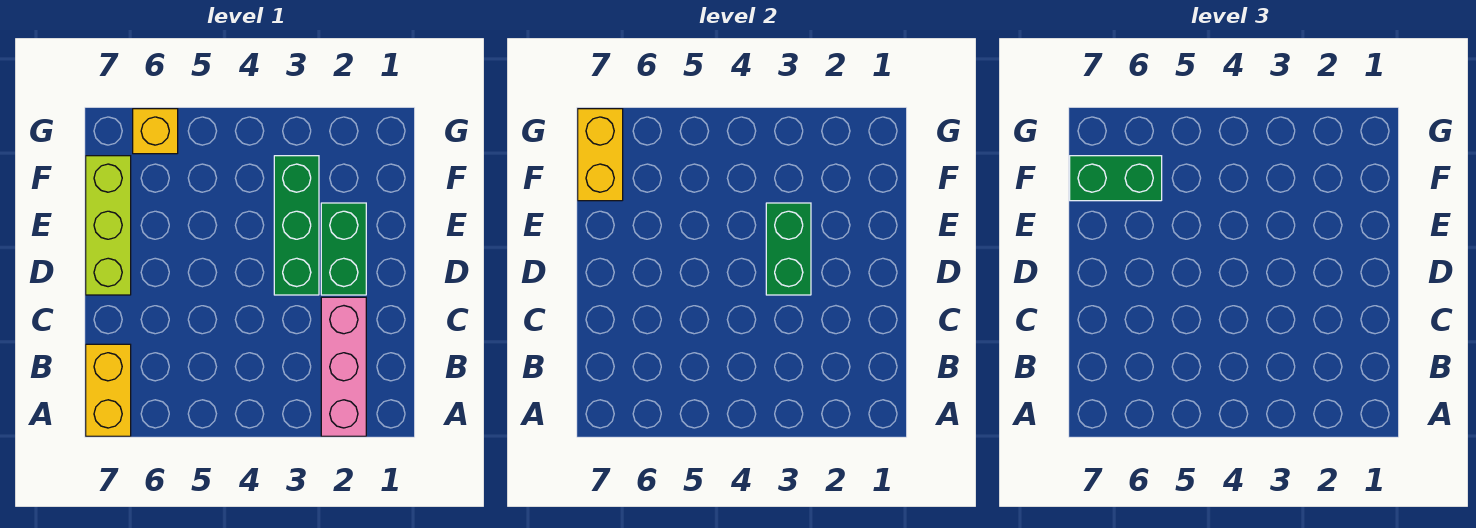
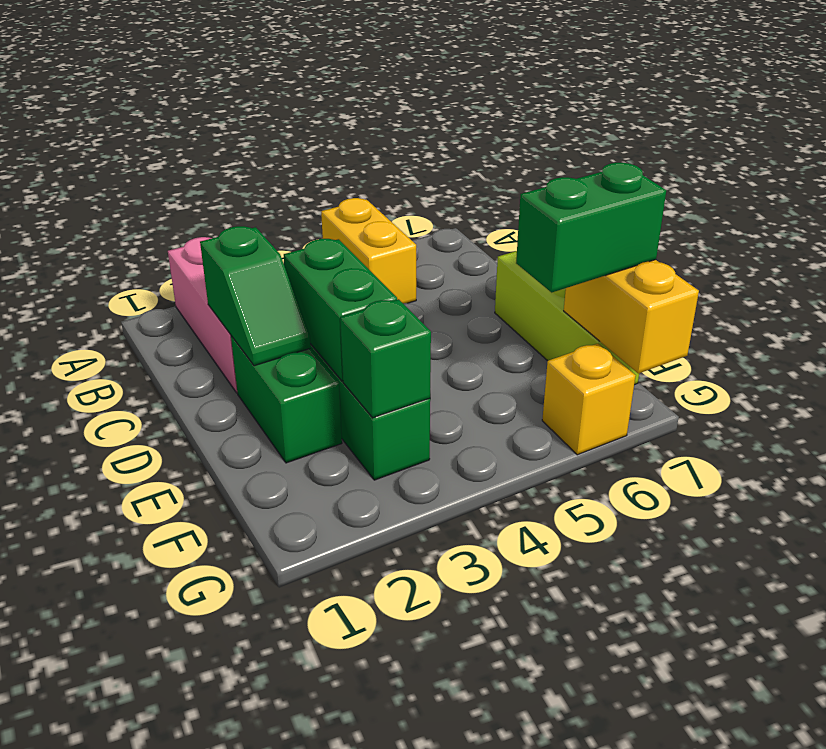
yellow brick A7:B7 level 1 -> yellow brick A5:B5 level 1
none -> green slope C2:D2 level 2 top C
none -> green brick F3 level 2

